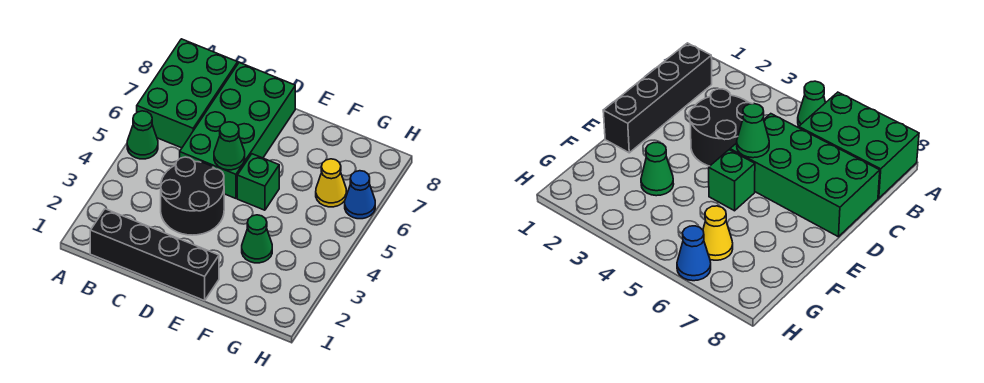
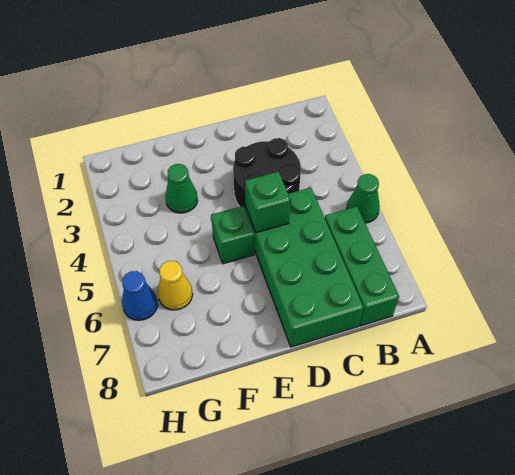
green brick A6:B8 level 1 -> green brick B6:B8 level 1
black brick B1:E1 level 1 -> none
green cone D5 level 2 -> green brick D5 level 2

